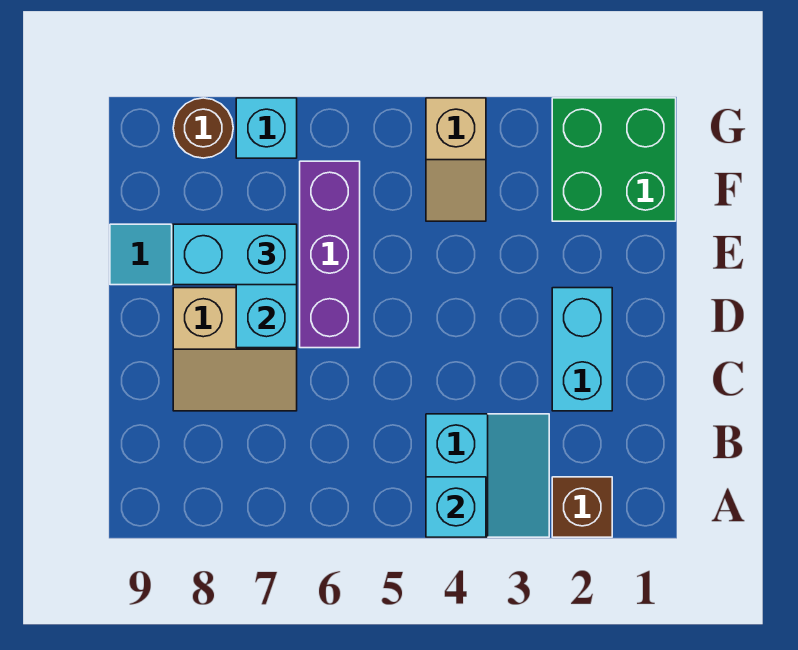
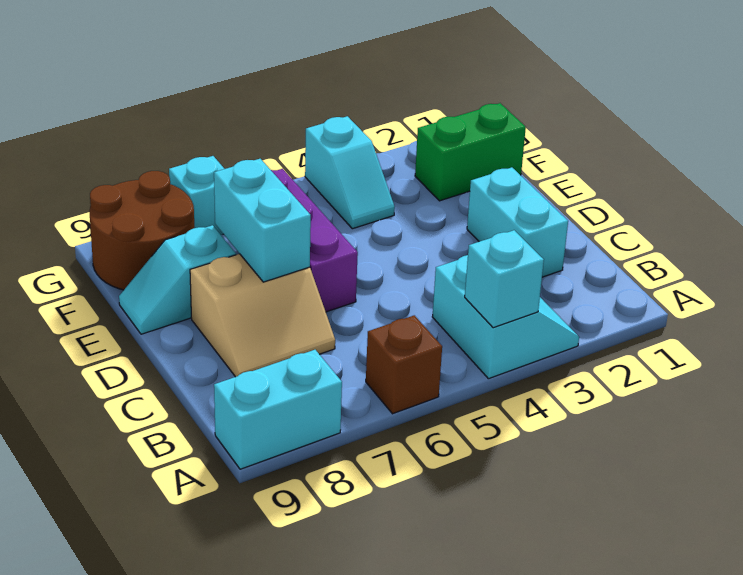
brown brick A2 level 1 -> brown brick A6 level 1
cyan brick E7:E8 level 3 -> cyan brick A8:A9 level 1
green brick F1:G2 level 1 -> green brick F1:F2 level 1
tan slope F4:G4 level 1 top G -> cyan slope F4:G4 level 1 top G
brown round brick G8 level 1 -> brown round brick F8:G9 level 1

